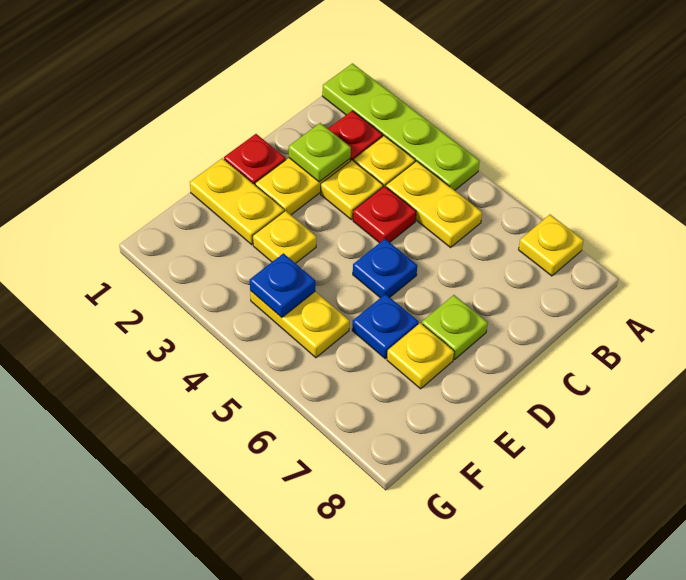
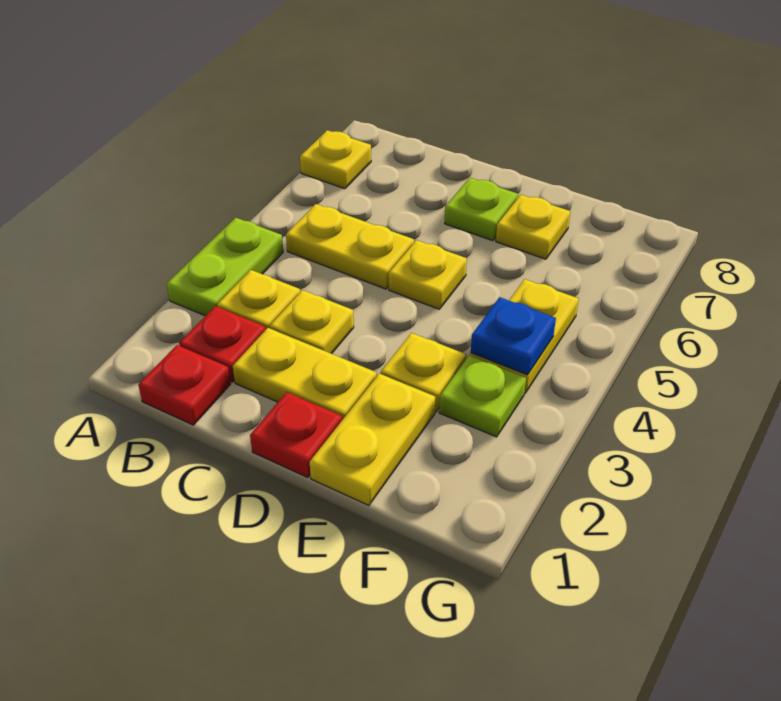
lime plate A1:A4 level 1 -> lime plate A3:A4 level 1
yellow plate B4:B5 level 1 -> yellow plate B5:C5 level 1
lime plate C2 level 2 -> lime plate F3 level 1
red plate C4 level 1 -> red plate B1 level 1
blue plate D5 level 1 -> yellow plate D5 level 1
blue plate E6 level 1 -> none

